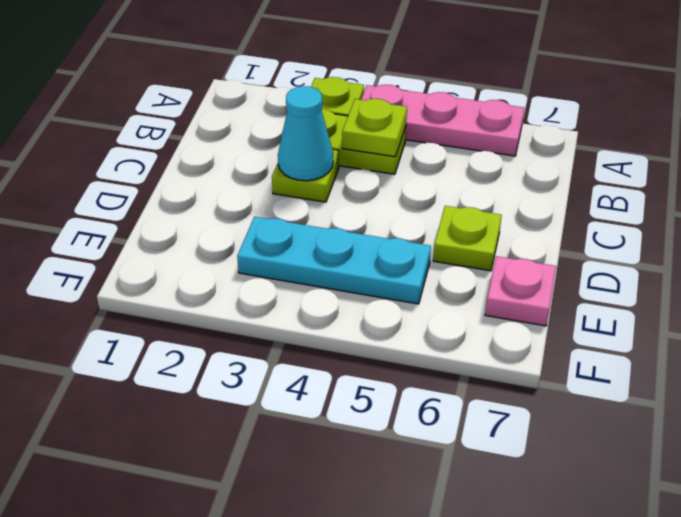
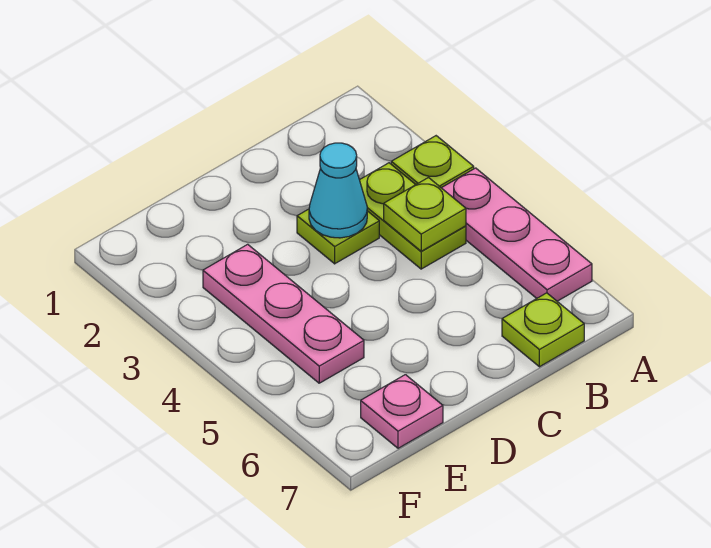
lime plate D6 level 1 -> lime plate B7 level 1
cyan plate E3:E5 level 1 -> pink plate E3:E5 level 1

